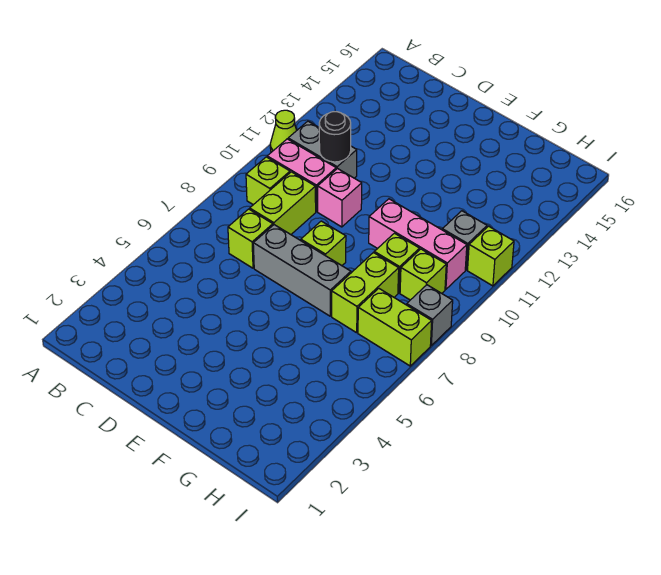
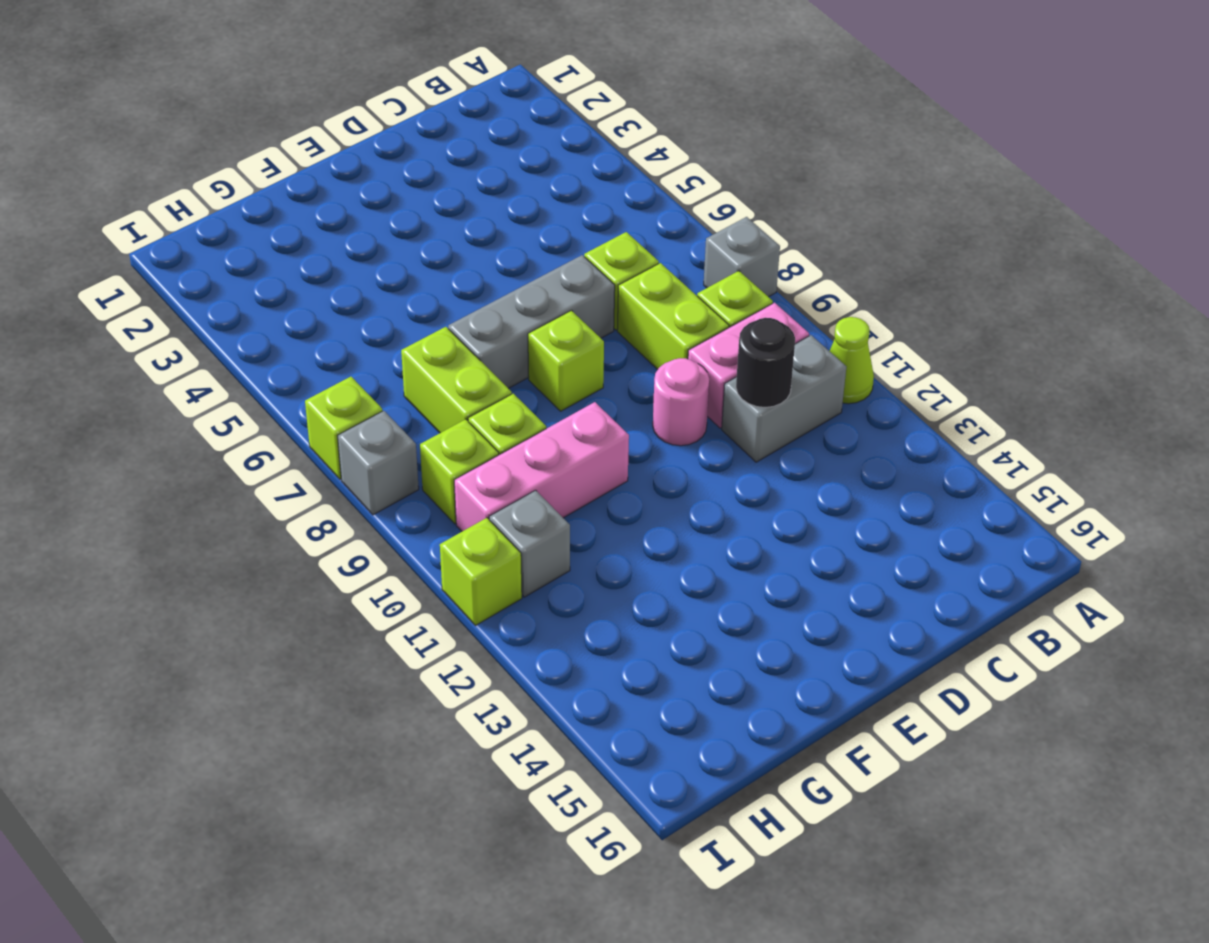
none -> grey brick A8 level 1
pink brick D10 level 1 -> pink round brick D10 level 1
lime brick H7:I7 level 1 -> lime brick I7 level 1

